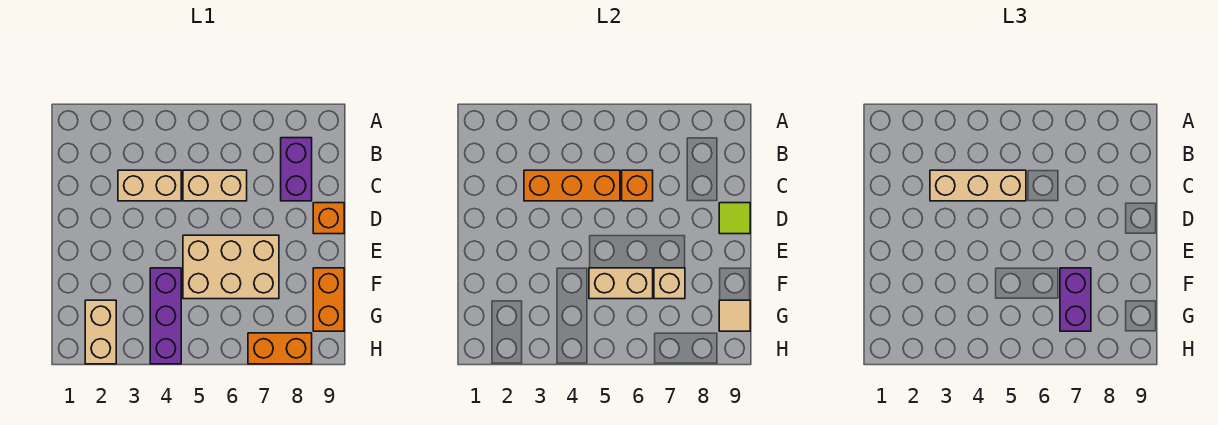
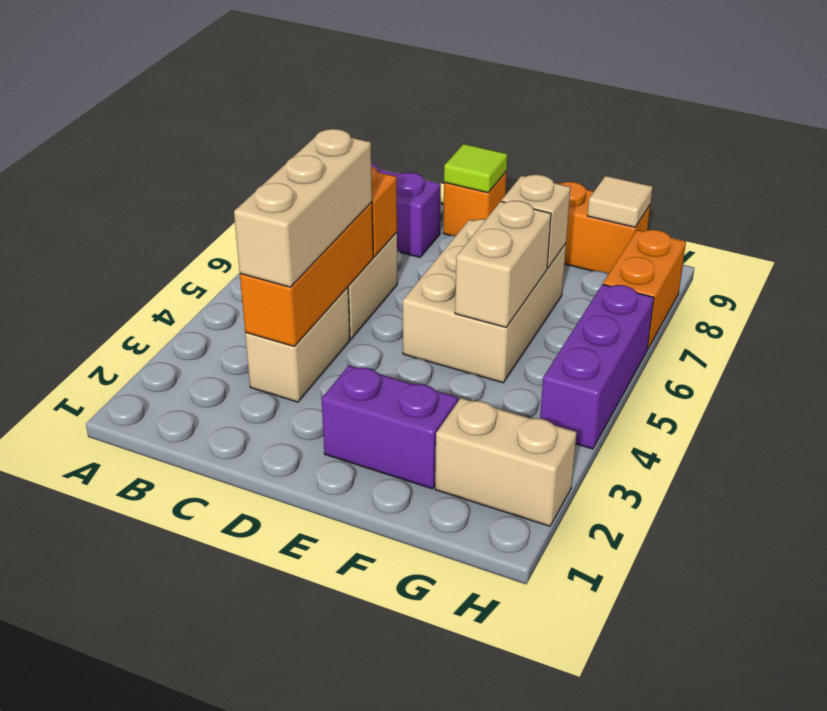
purple brick F4:H4 level 1 -> purple brick H4:H6 level 1
purple brick F7:G7 level 3 -> purple brick E2:F2 level 1

